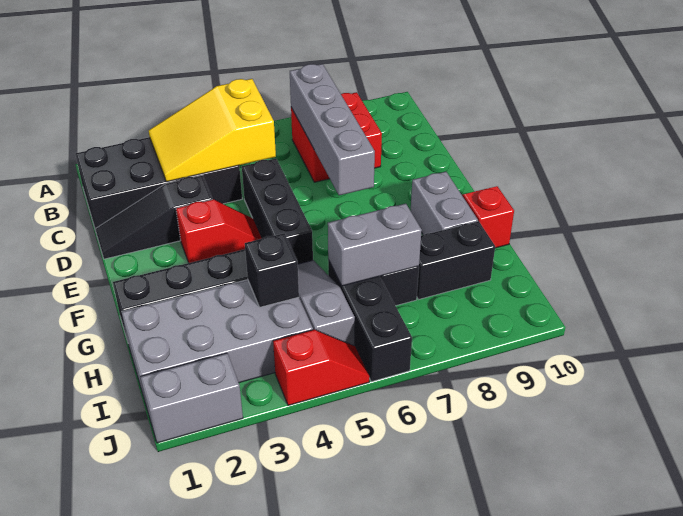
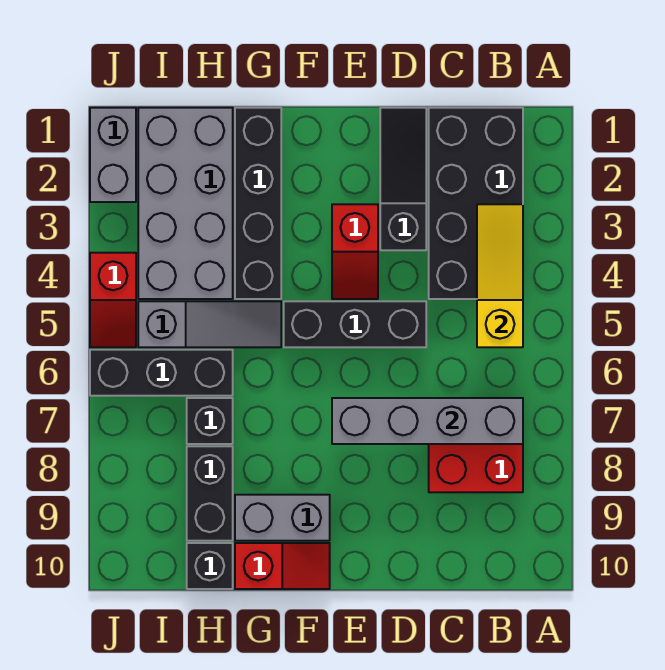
yellow slope B3:C5 level 2 top 5 -> yellow slope B3:B5 level 2 top 5
black brick H4 level 2 -> black brick H10 level 1
grey brick H6:H7 level 2 -> none

